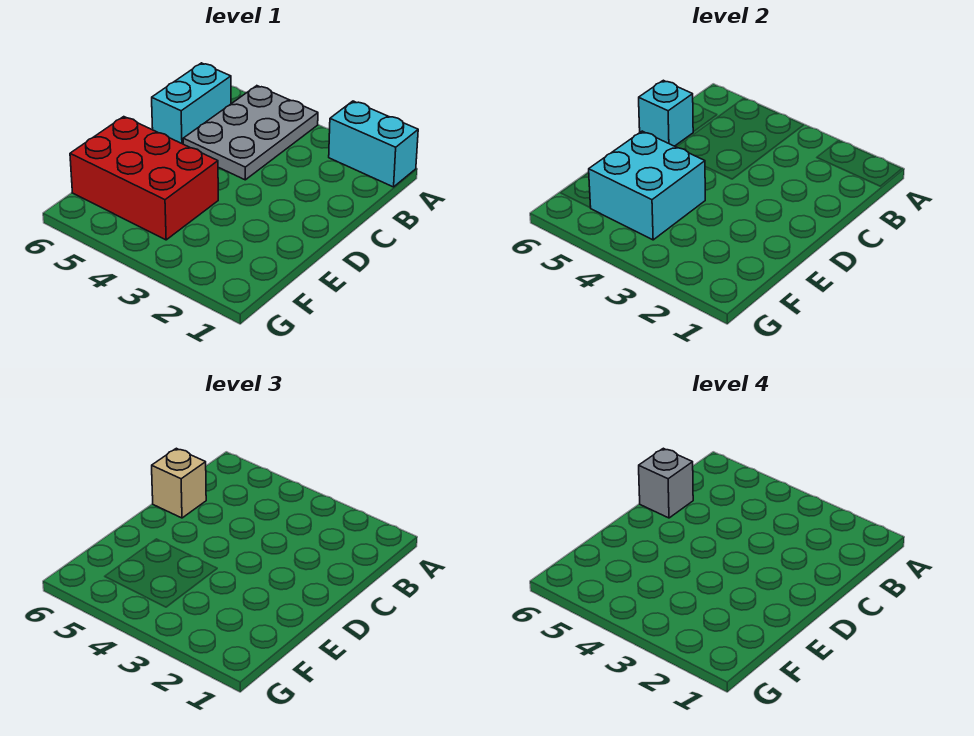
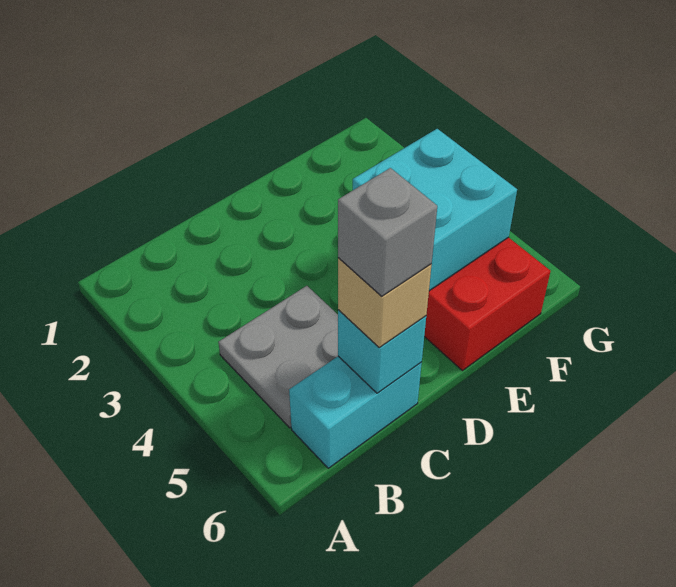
cyan brick A1:A2 level 1 -> none
grey plate A4:C5 level 1 -> grey plate B4:C5 level 1

